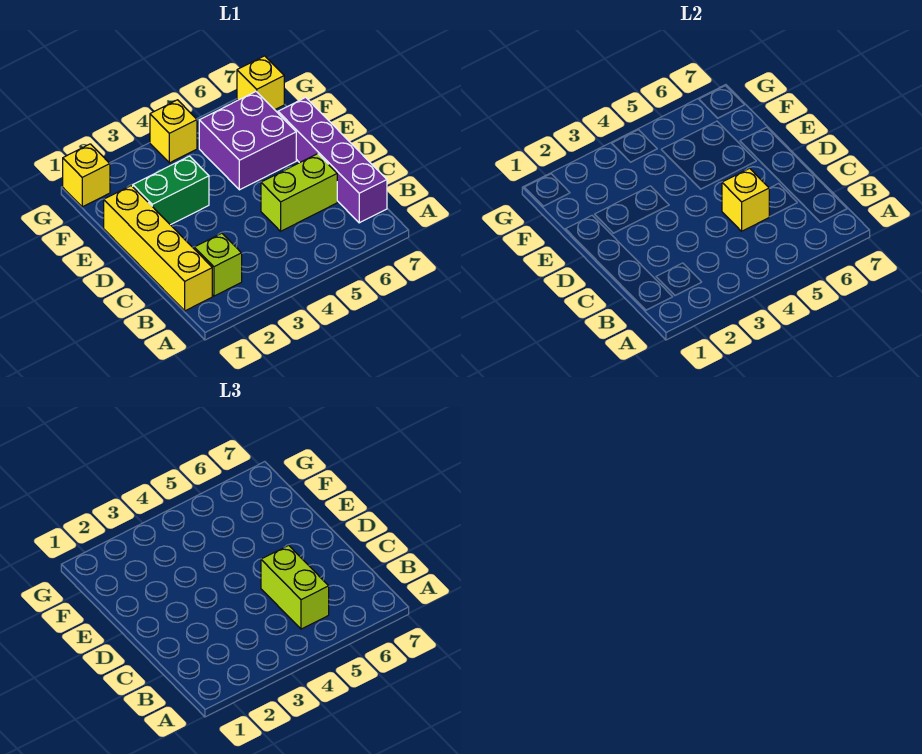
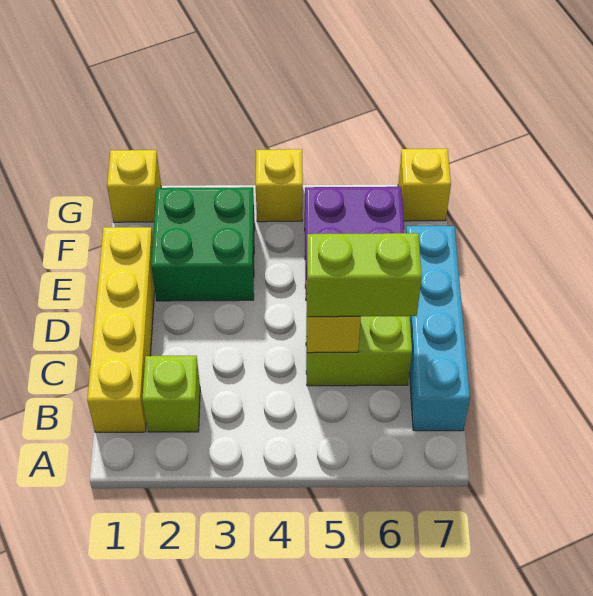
lime brick B5:C5 level 3 -> lime brick C5:C6 level 3
purple brick B7:E7 level 1 -> cyan brick B7:E7 level 1
green brick E2:E3 level 1 -> green brick E2:F3 level 1

